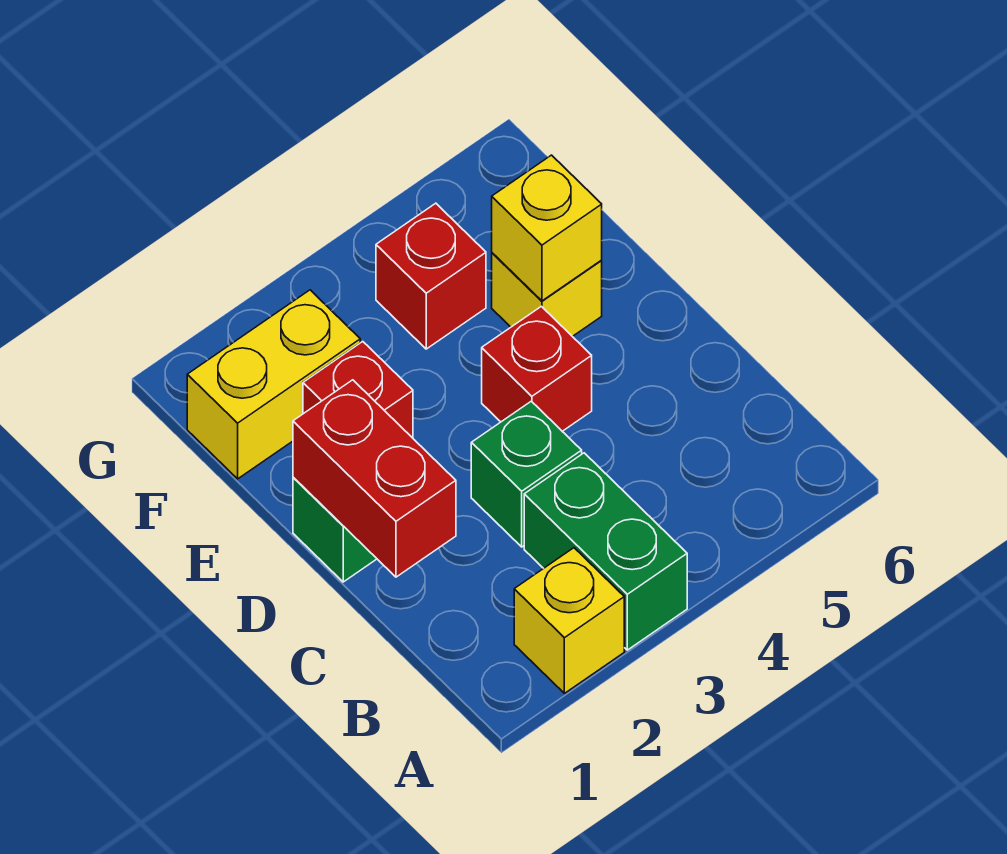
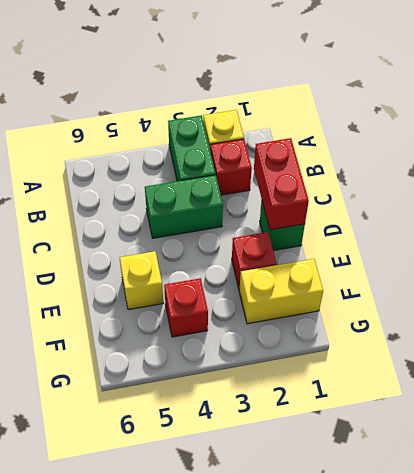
green brick C3 level 1 -> green brick C3:C4 level 1
red brick D4 level 1 -> red brick B2 level 1
yellow brick E5 level 2 -> none

